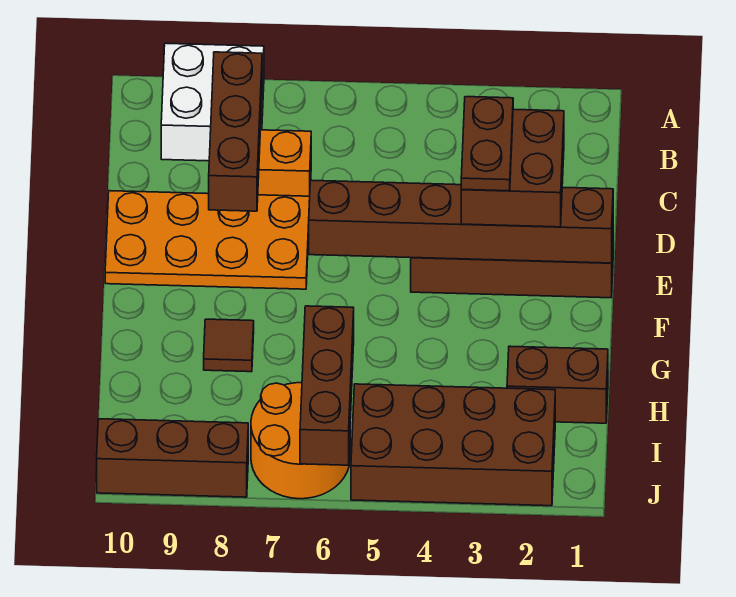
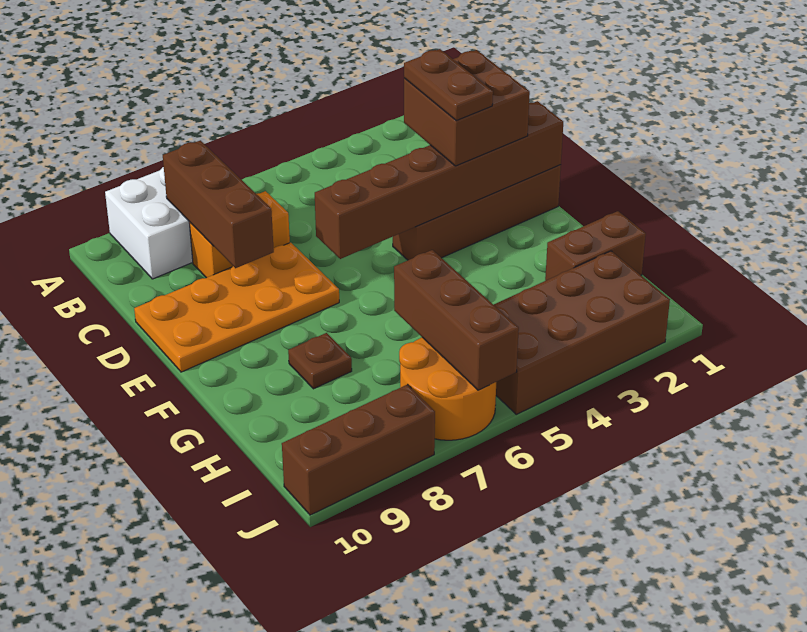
brown tile G8 level 1 -> brown plate G8 level 1

